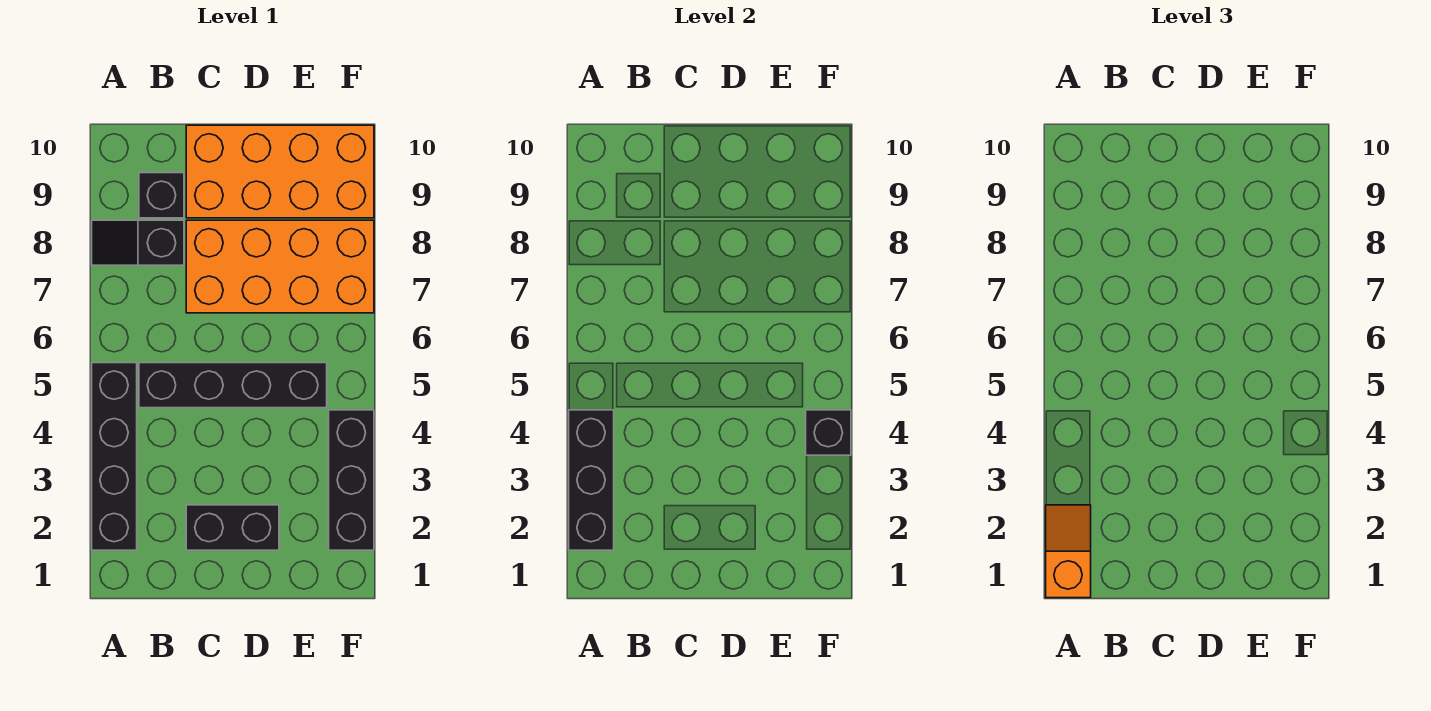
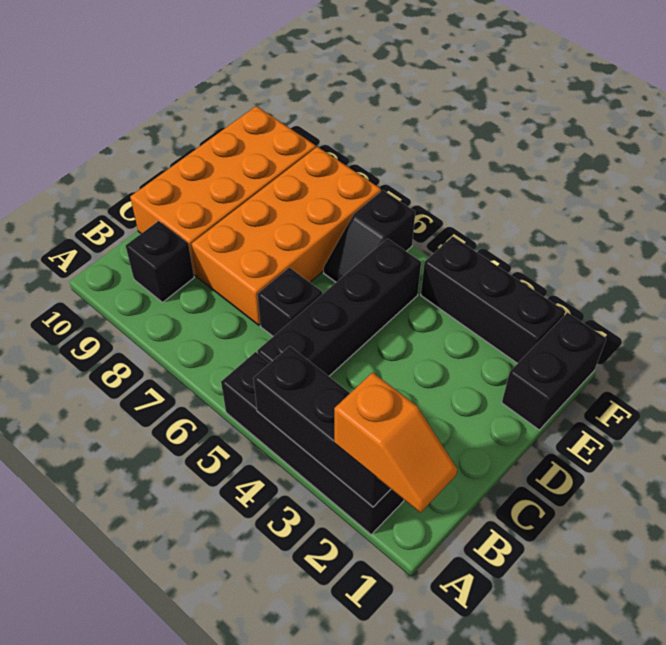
orange slope A1:A2 level 3 top 1 -> orange slope A1:A2 level 3 top 2
black slope A8:B8 level 1 top B -> black slope E6:F6 level 1 top F
black brick C2:D2 level 1 -> black brick E1:F1 level 1
black brick F4 level 2 -> black brick C6 level 1

